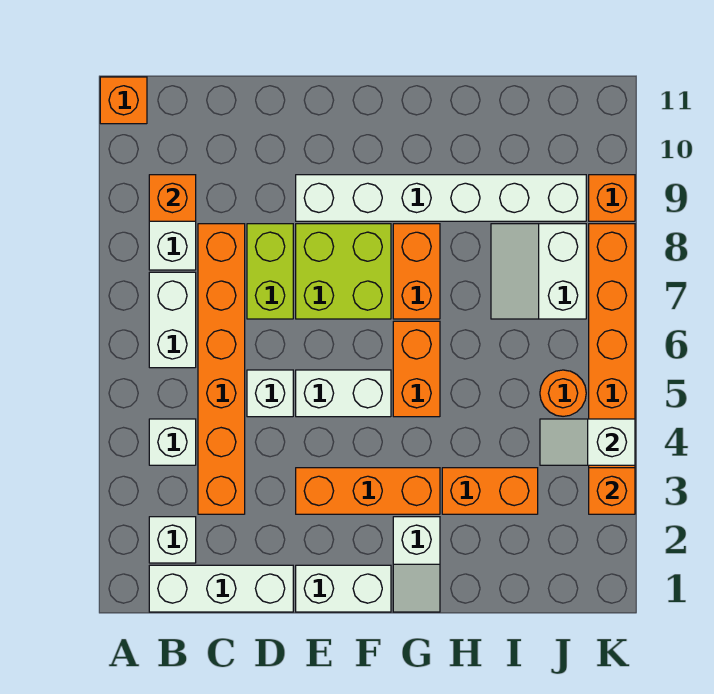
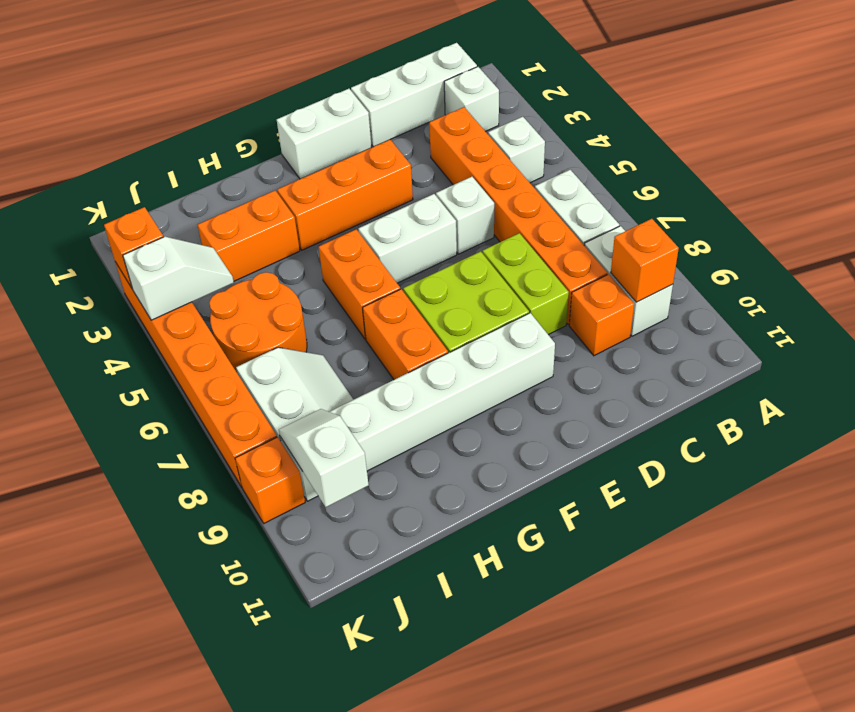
orange brick A11 level 1 -> orange brick C9 level 1
white slope G1:G2 level 1 top 2 -> white slope J9:J10 level 2 top 10
orange round brick J5 level 1 -> orange round brick I5:J6 level 1

